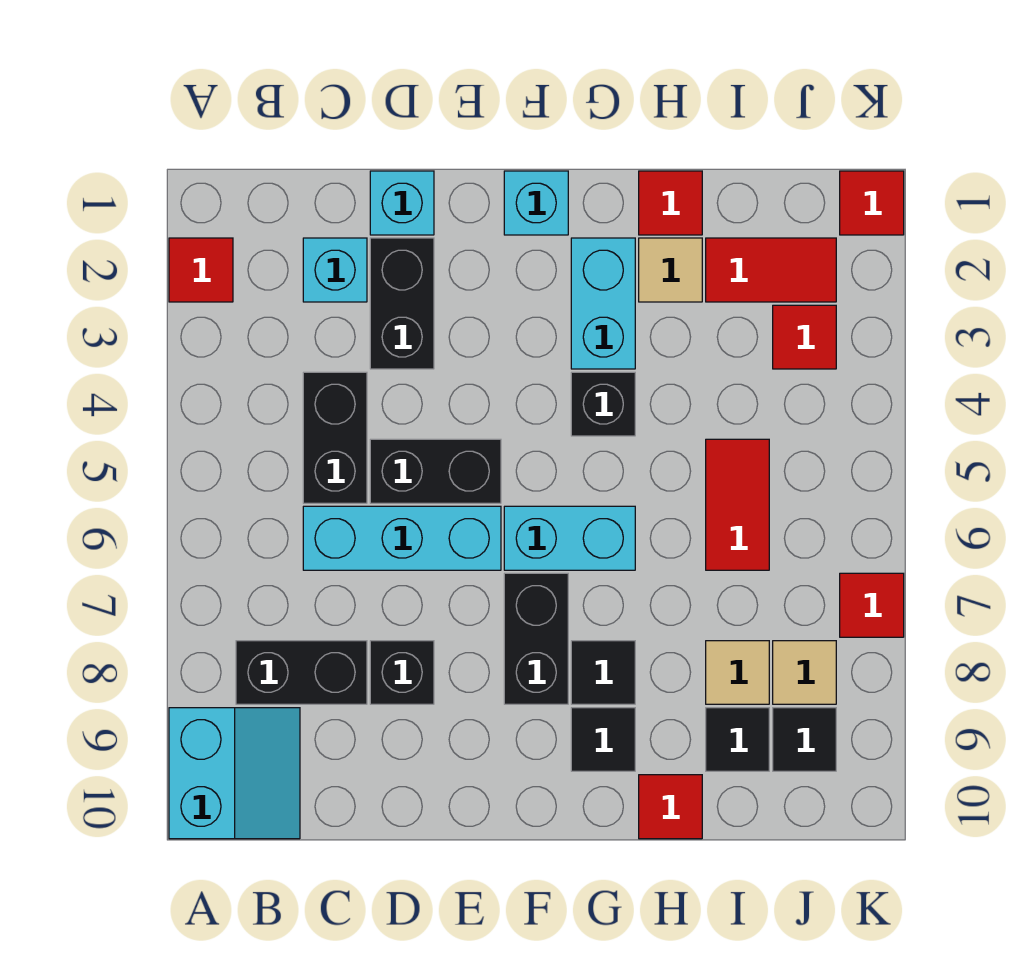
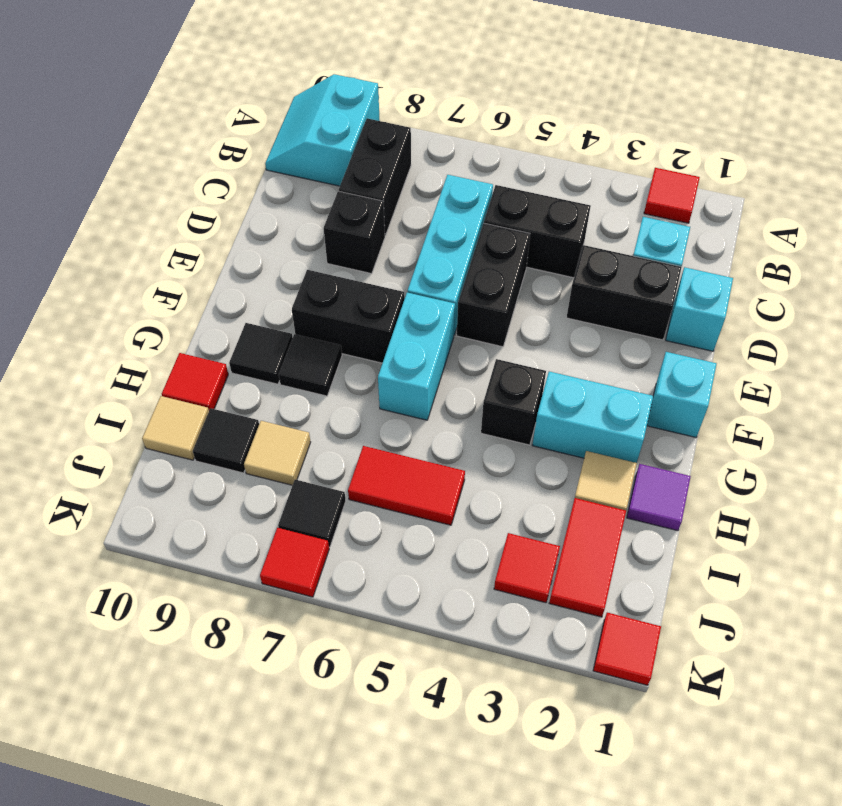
cyan slope A9:B10 level 1 top A -> cyan slope A9:B10 level 1 top 9
red tile H1 level 1 -> purple tile H1 level 1
tan tile J8 level 1 -> tan tile I10 level 1
black tile J9 level 1 -> black tile J7 level 1

